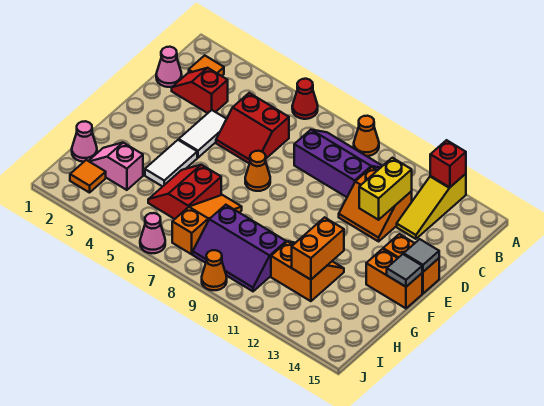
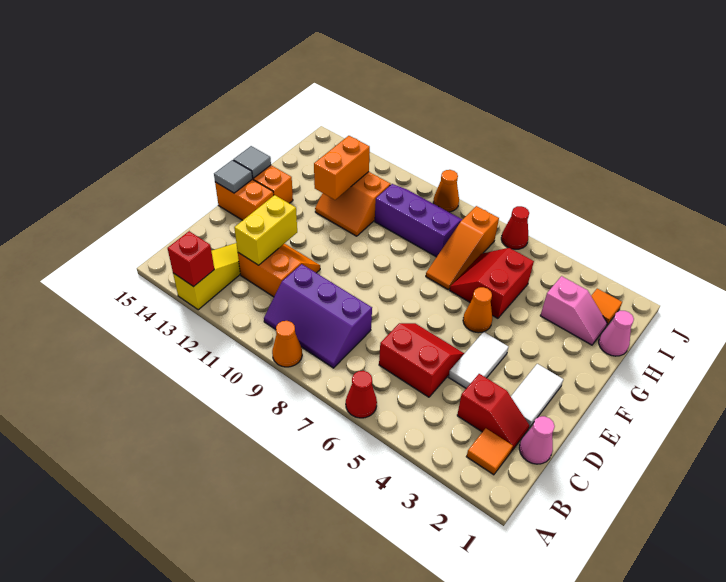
orange cone E7 level 1 -> orange cone F5 level 1
white tile F4:G4 level 1 -> white tile D2:E2 level 1
red slope G5:H6 level 1 top 6 -> red slope G5:H6 level 1 top 5
pink cone J6 level 1 -> red cone J6 level 1

